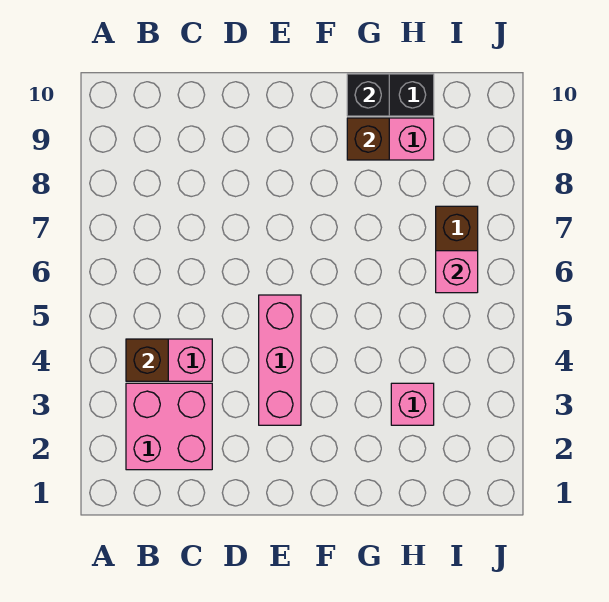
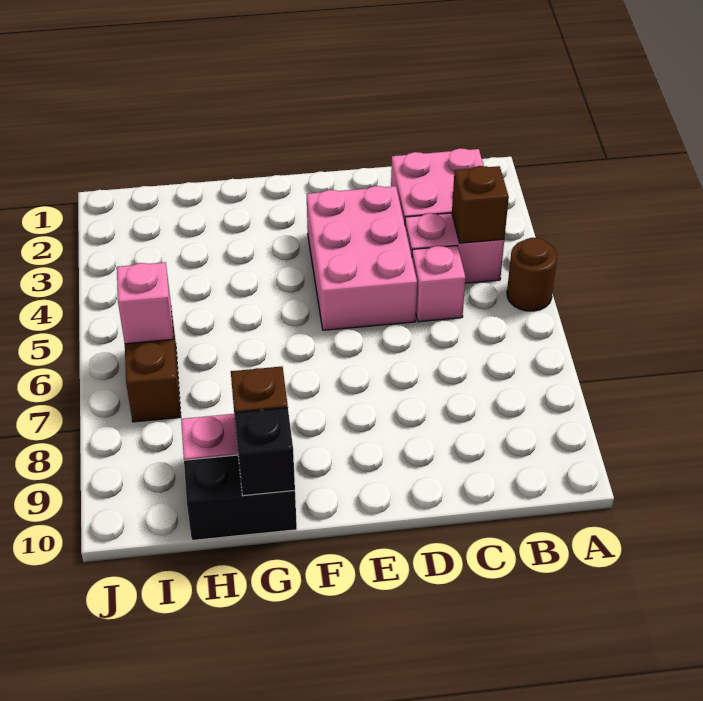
none -> brown round brick A5 level 1
pink brick E3:E5 level 1 -> pink brick D3:E5 level 1
pink brick H3 level 1 -> pink brick C5 level 1

